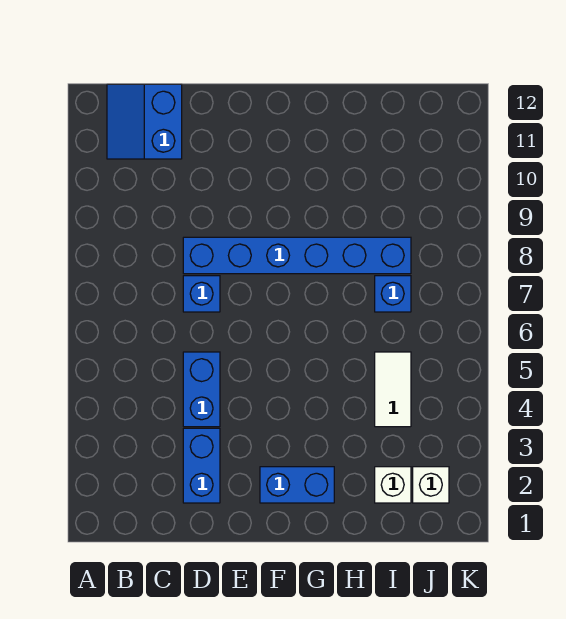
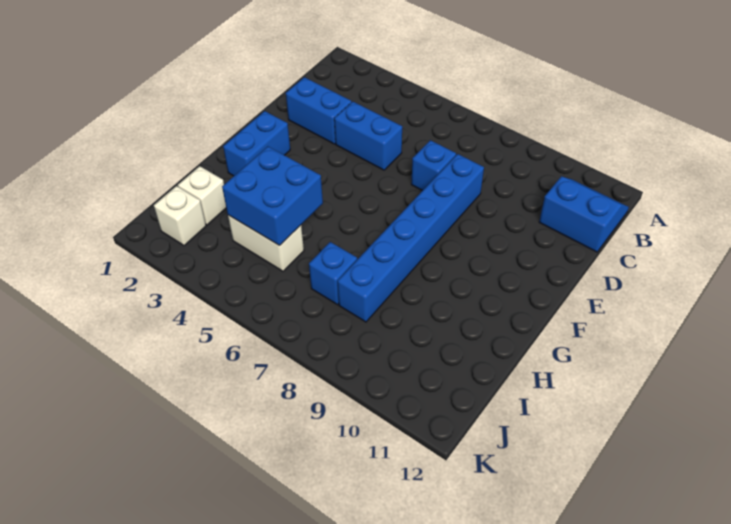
none -> blue brick H4:I5 level 2
white tile I4:I5 level 1 -> white brick I4:I5 level 1

